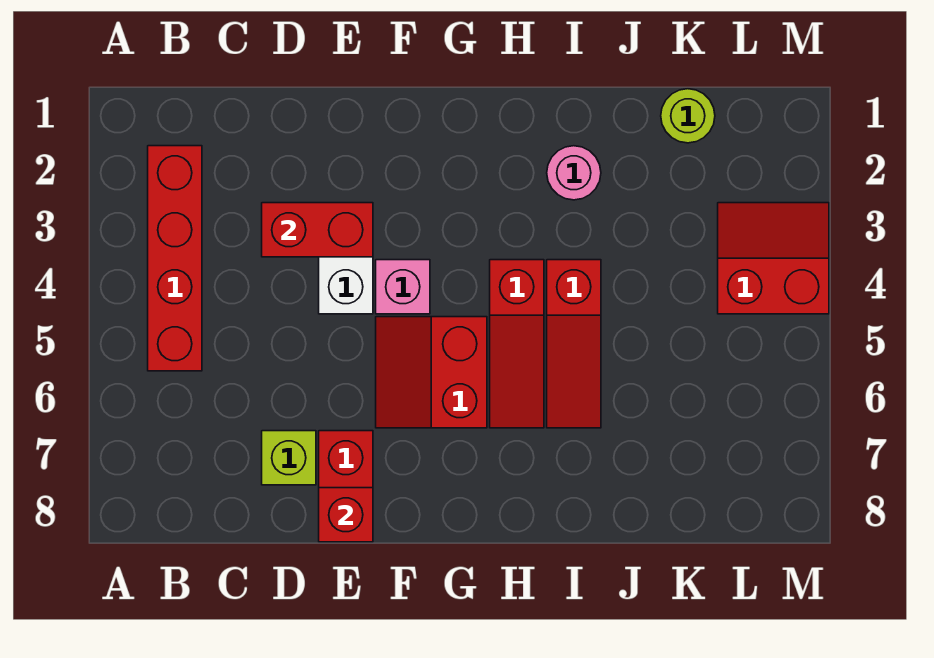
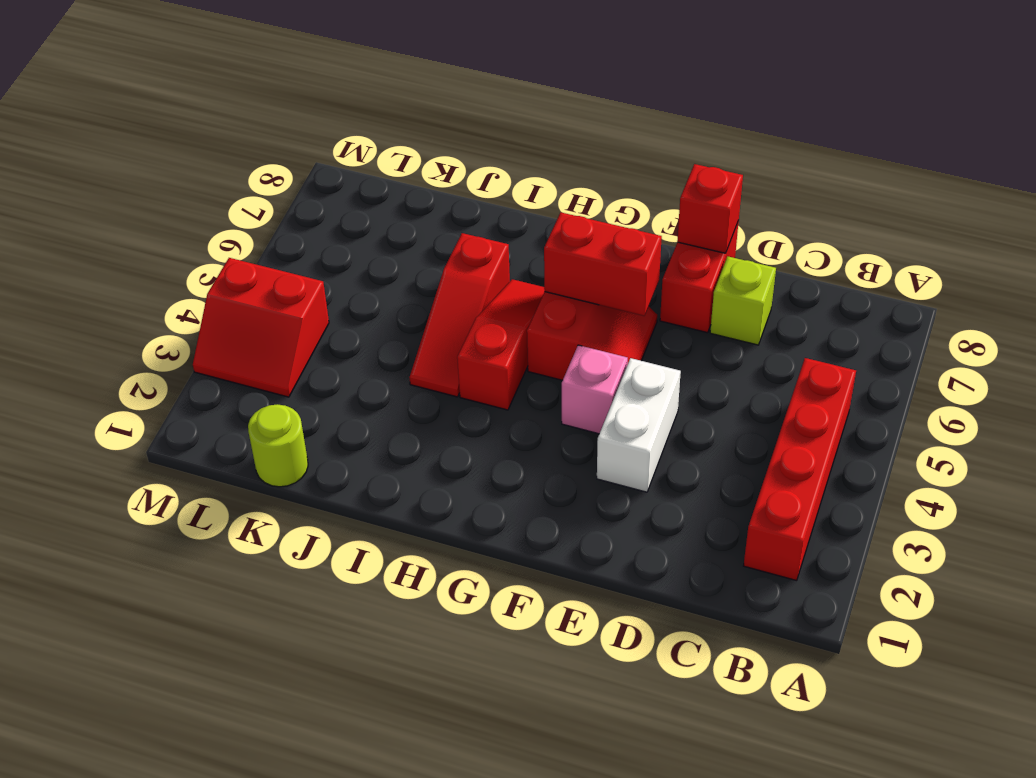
red brick D3:E3 level 2 -> red brick F6:G6 level 2
pink round brick I2 level 1 -> none
red slope I4:I6 level 1 top 4 -> red slope I4:I6 level 1 top 6

